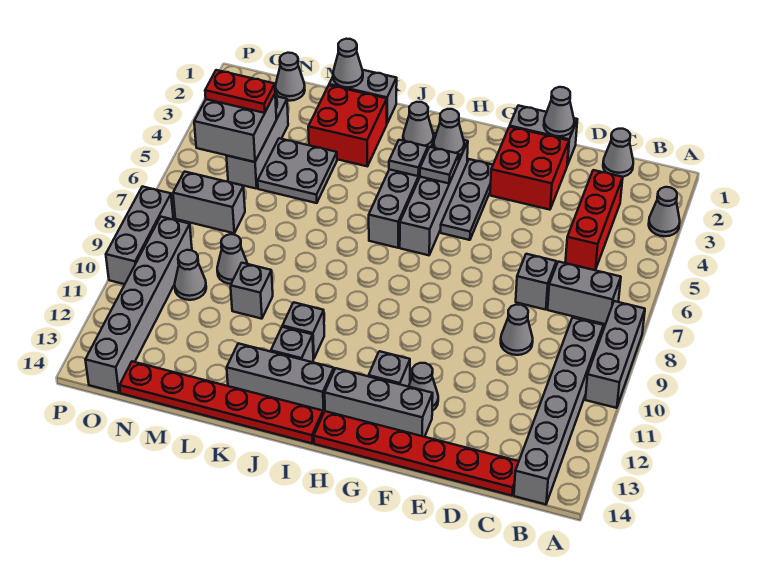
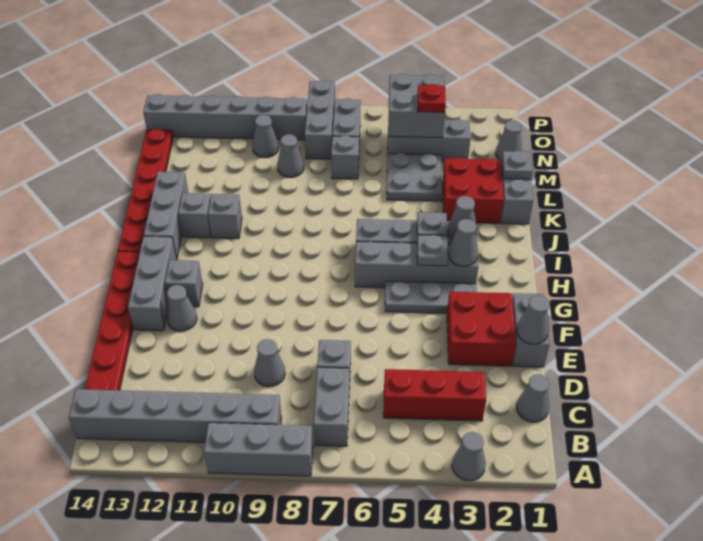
grey cone L1 level 2 -> grey plate L1 level 2
grey brick L10 level 1 -> grey brick M7 level 1
red plate N4:O4 level 3 -> red plate N4 level 3
grey brick P8:P10 level 1 -> grey brick N8:P8 level 1

